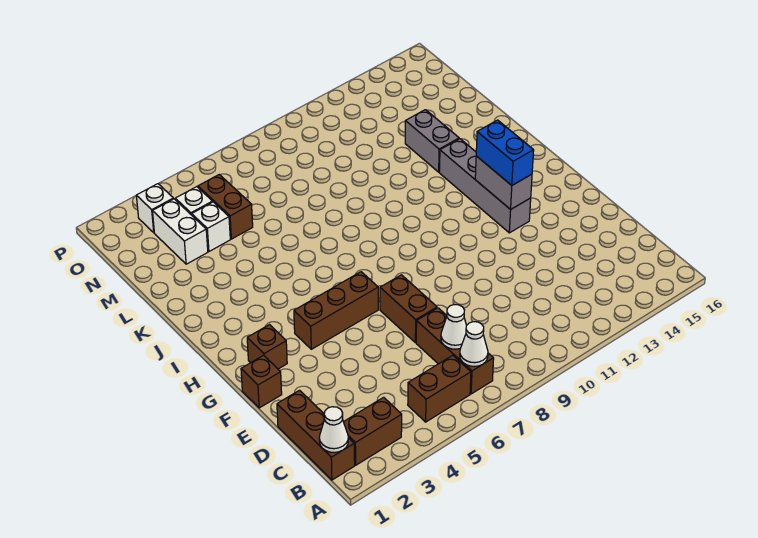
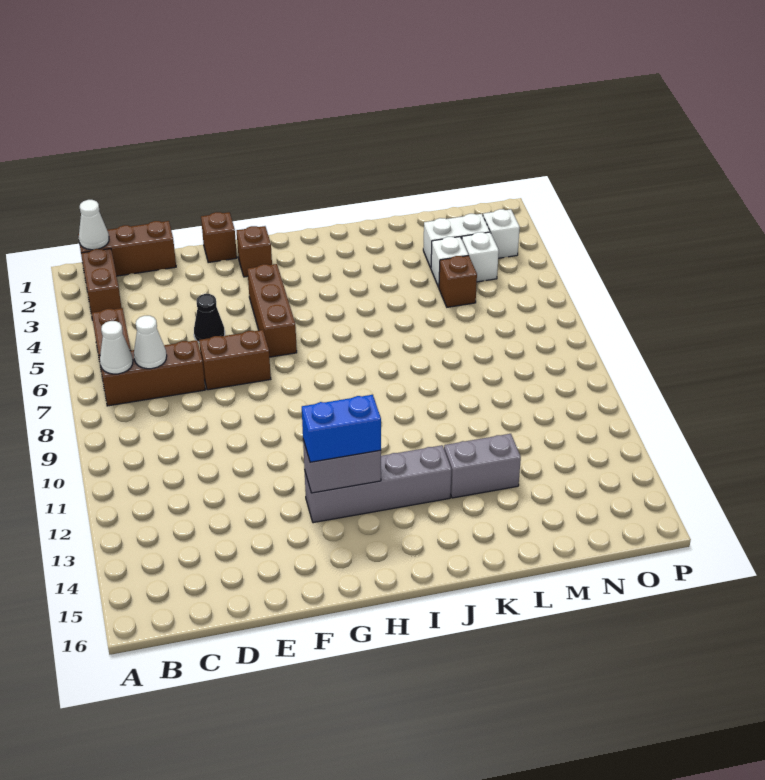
none -> black cone E5 level 1
brown brick M5:N5 level 1 -> brown brick M5 level 1

